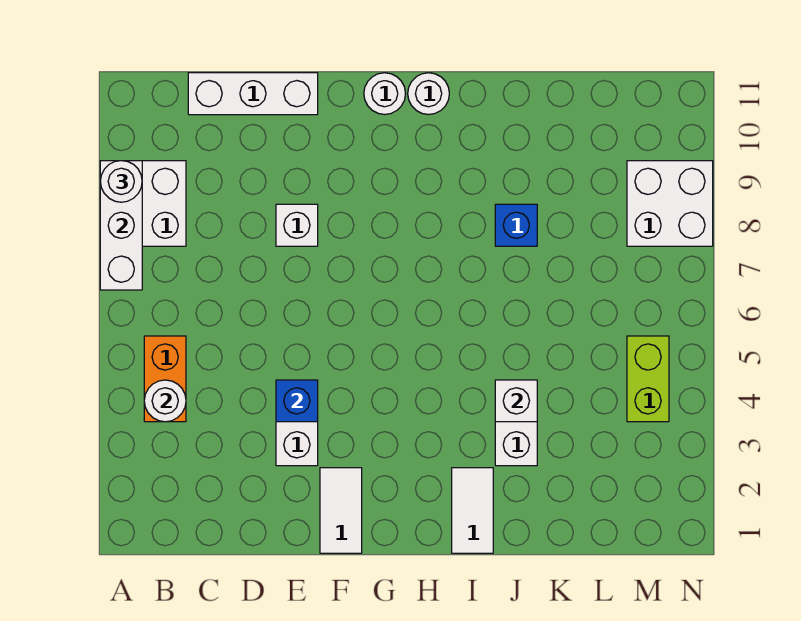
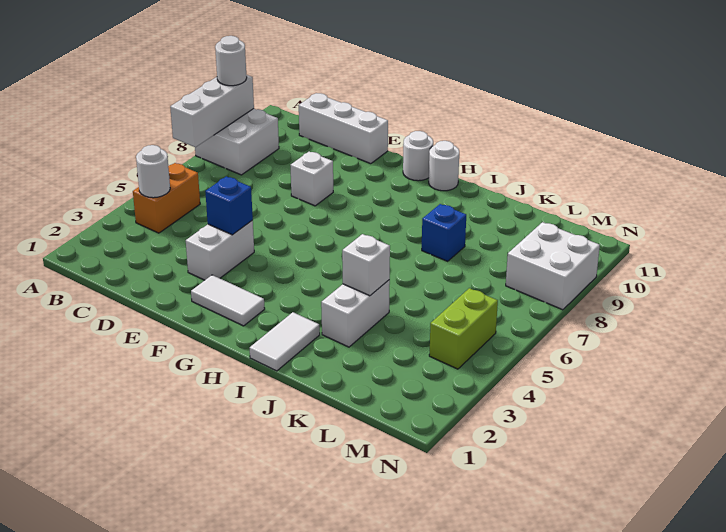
white tile F1:F2 level 1 -> white tile F2:G2 level 1

